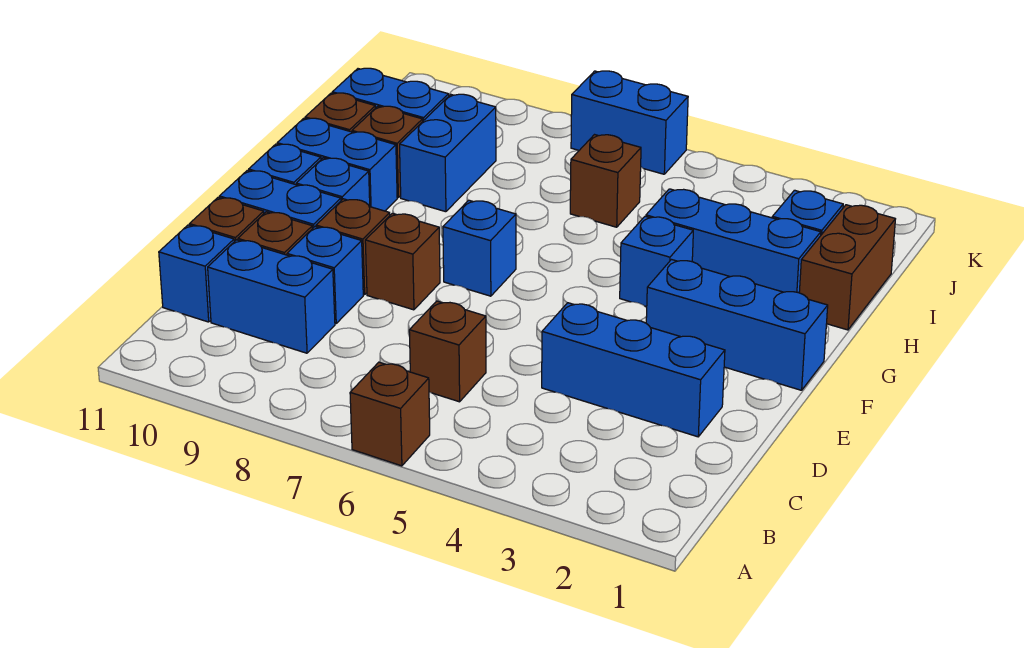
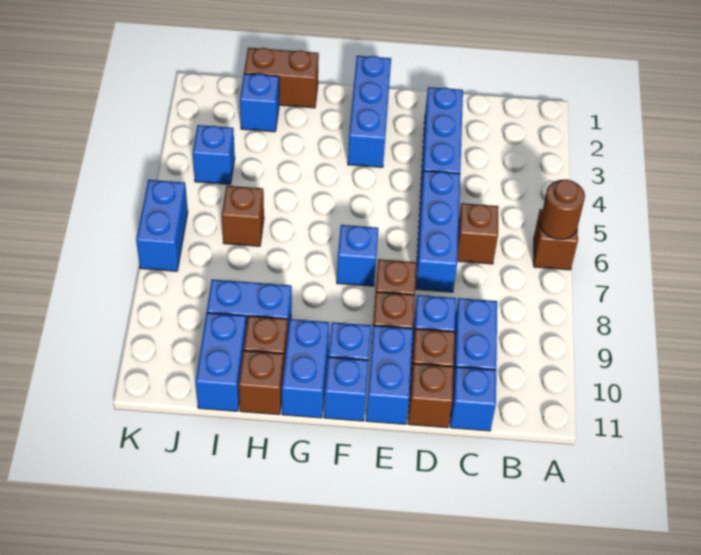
none -> brown round brick A6 level 2
blue brick G4 level 1 -> blue brick J4 level 1
blue brick H2:H4 level 1 -> blue brick D5:D7 level 1

